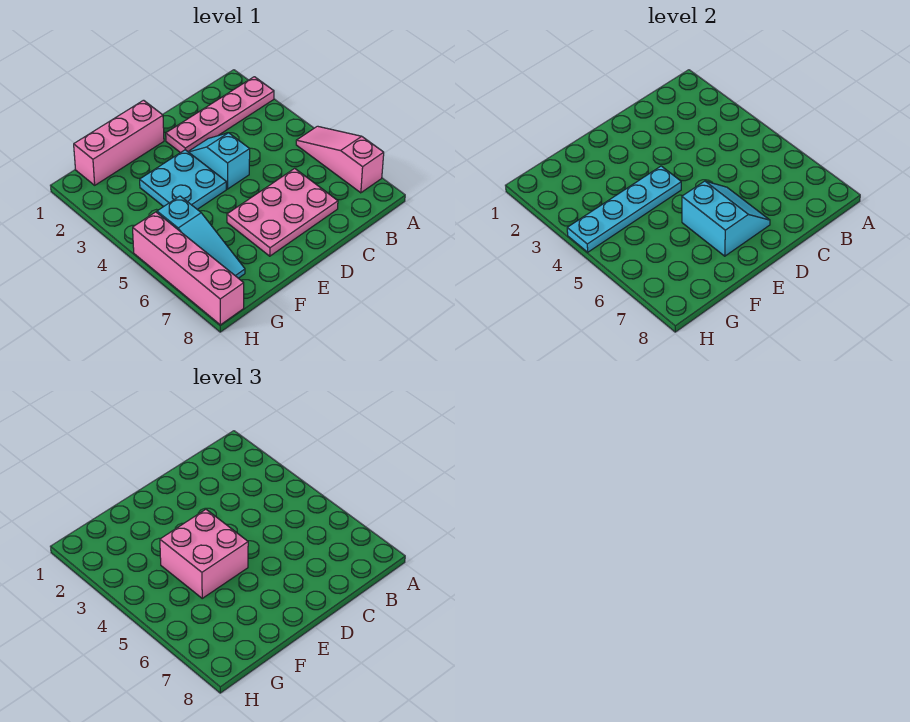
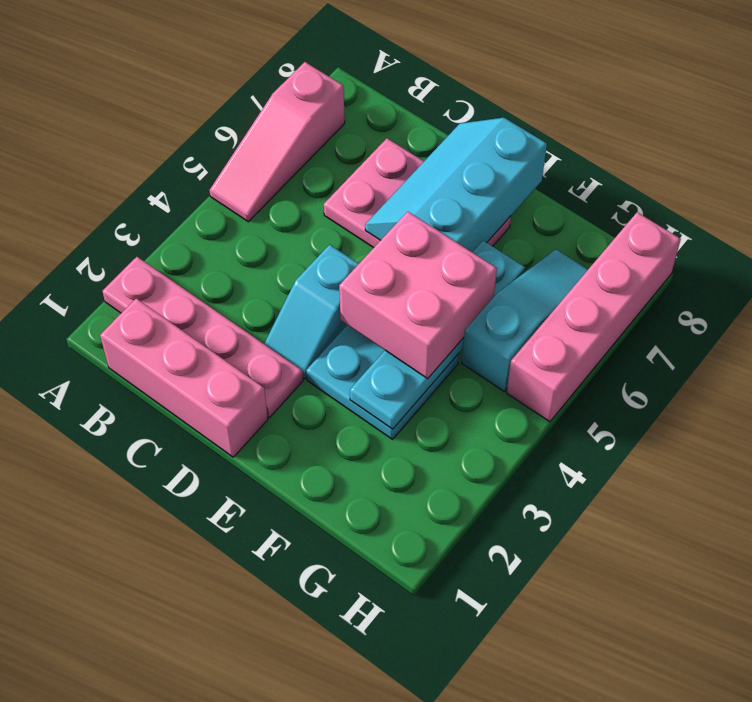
cyan slope D6:E7 level 2 top E -> cyan slope D6:E8 level 2 top E
pink brick E1:G1 level 1 -> pink brick B1:D1 level 1
cyan plate E4:H4 level 2 -> cyan plate F3:F6 level 2

